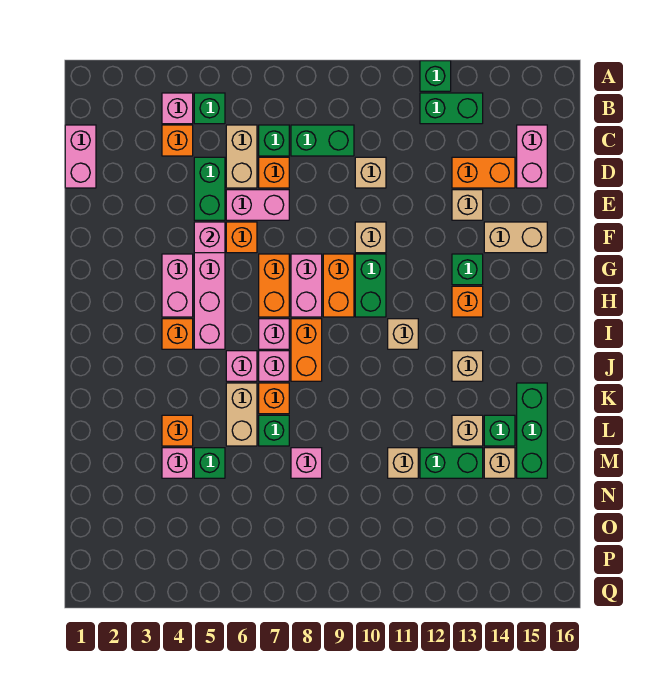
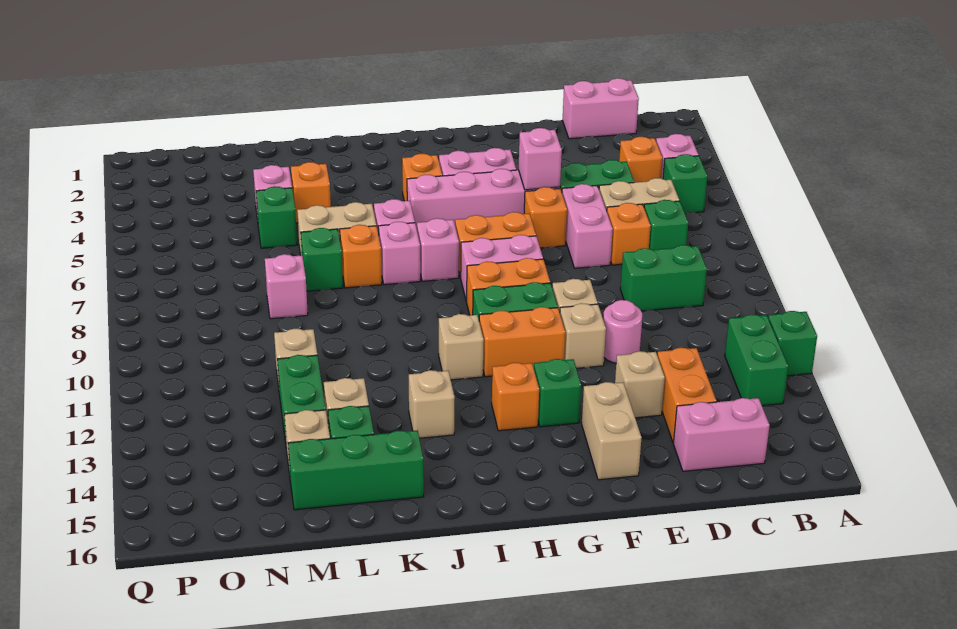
green brick C8:C9 level 1 -> green brick C9:D9 level 1
tan brick D10 level 1 -> tan brick F11 level 1
none -> pink round brick E11 level 1
orange brick I8:J8 level 1 -> orange brick G11:H11 level 1

